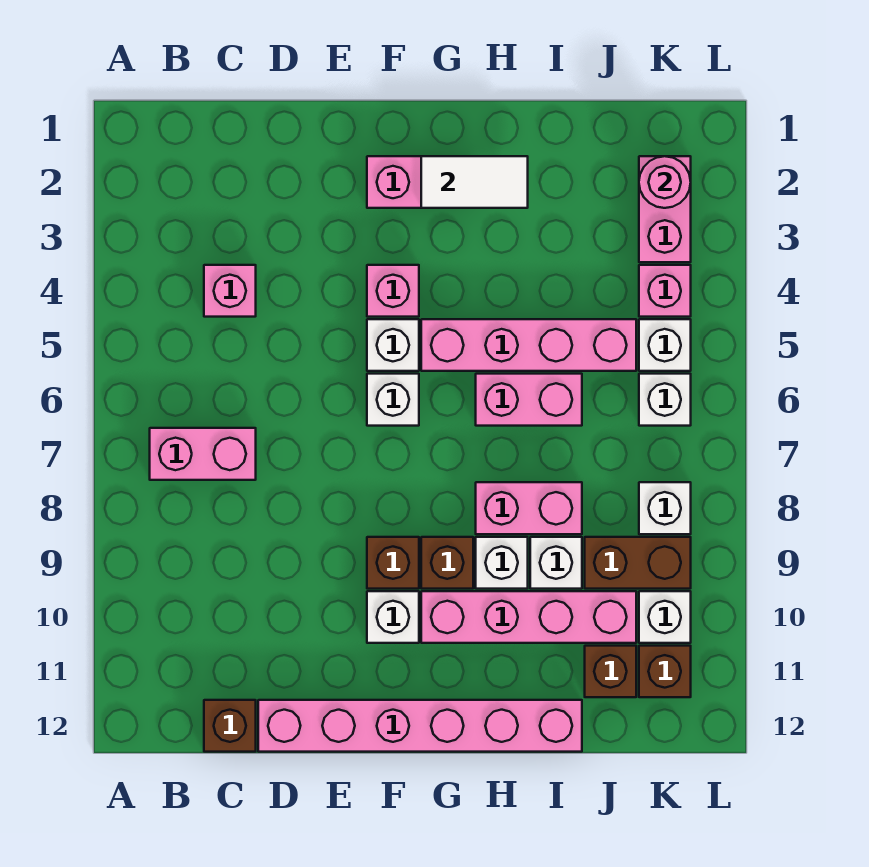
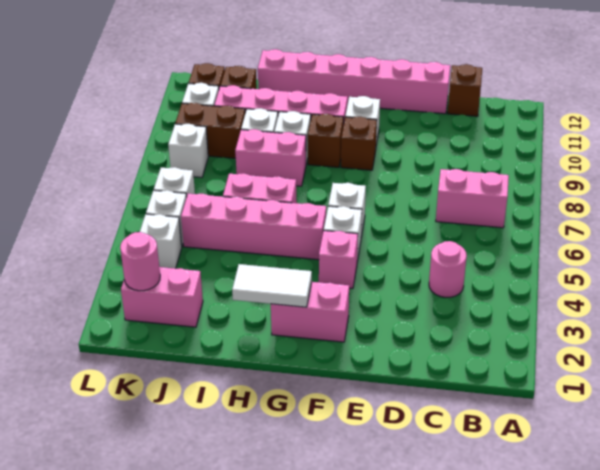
pink brick C4 level 1 -> pink round brick C4 level 1
pink brick K2:K3 level 1 -> pink brick J2:K2 level 1
pink brick K4 level 1 -> white brick K4 level 1

